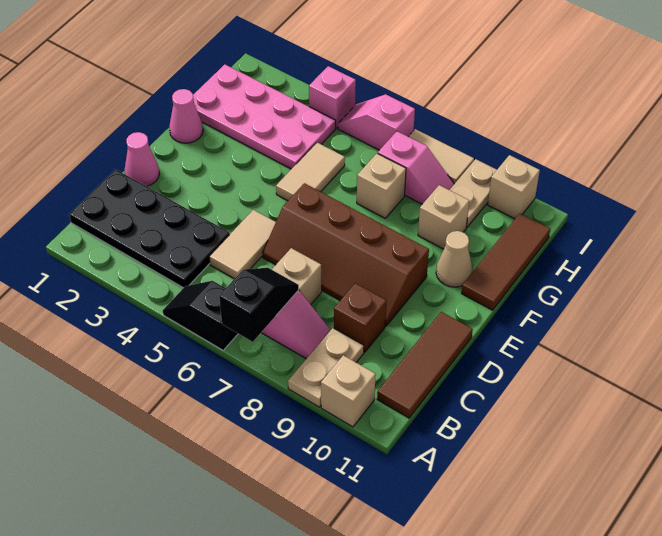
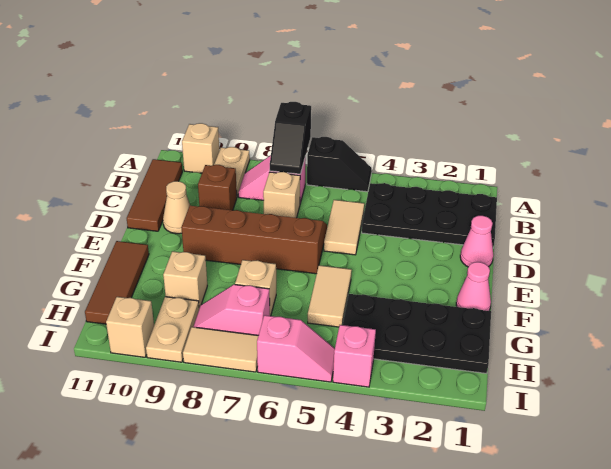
tan cone F10 level 1 -> tan cone D10 level 1
pink plate G1:H4 level 1 -> black plate G1:H4 level 1

